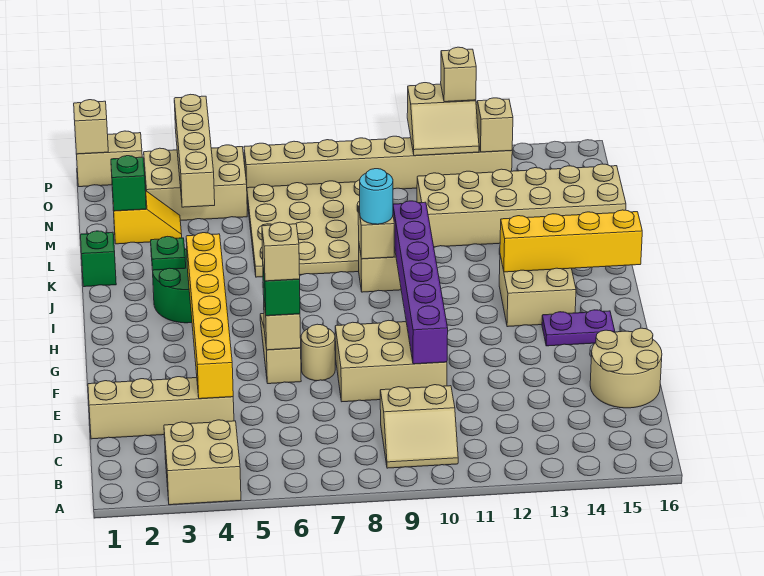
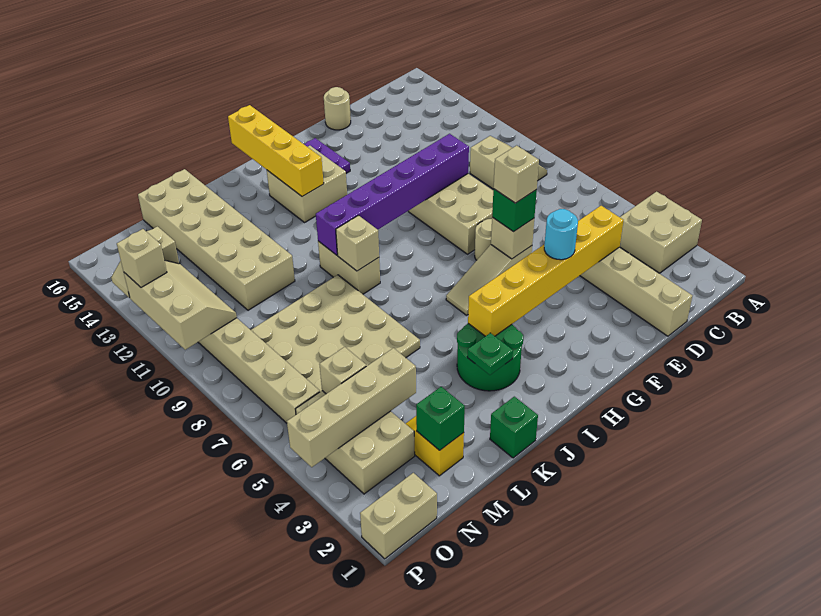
tan round brick D15:E16 level 1 -> tan round brick E16 level 1
cyan round brick J9 level 3 -> cyan round brick F4 level 3
tan slope O11:P12 level 2 top P -> tan slope O10:P12 level 2 top P
tan brick P1:P2 level 1 -> tan brick O1:P1 level 1
tan brick P1 level 2 -> tan brick N5 level 2

